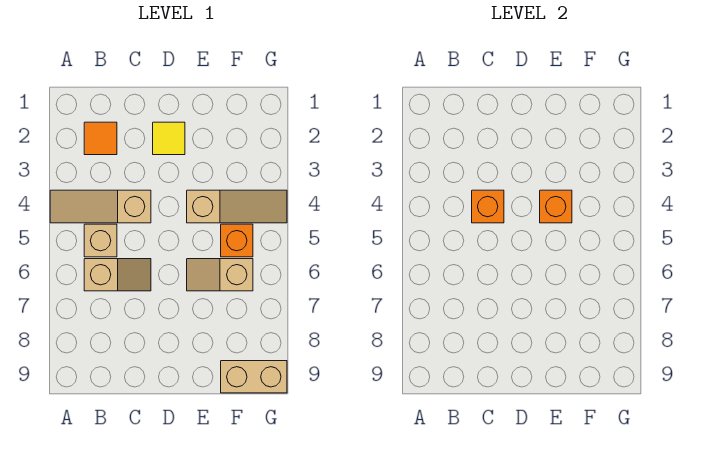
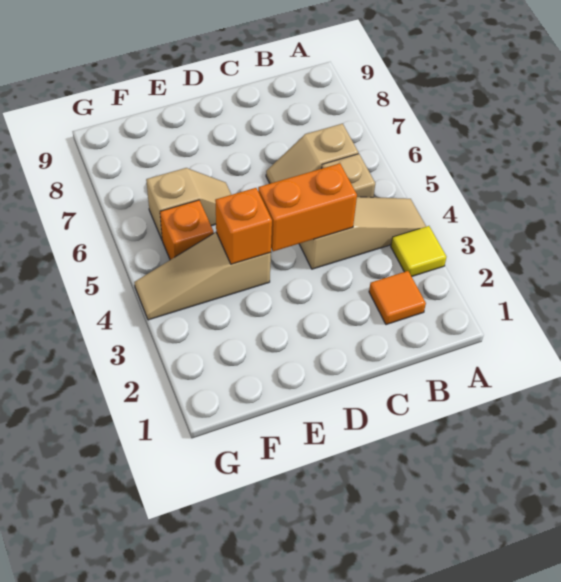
orange brick C4 level 2 -> orange brick C4:D4 level 2
yellow tile D2 level 1 -> yellow tile A3 level 1
tan brick F9:G9 level 1 -> none

